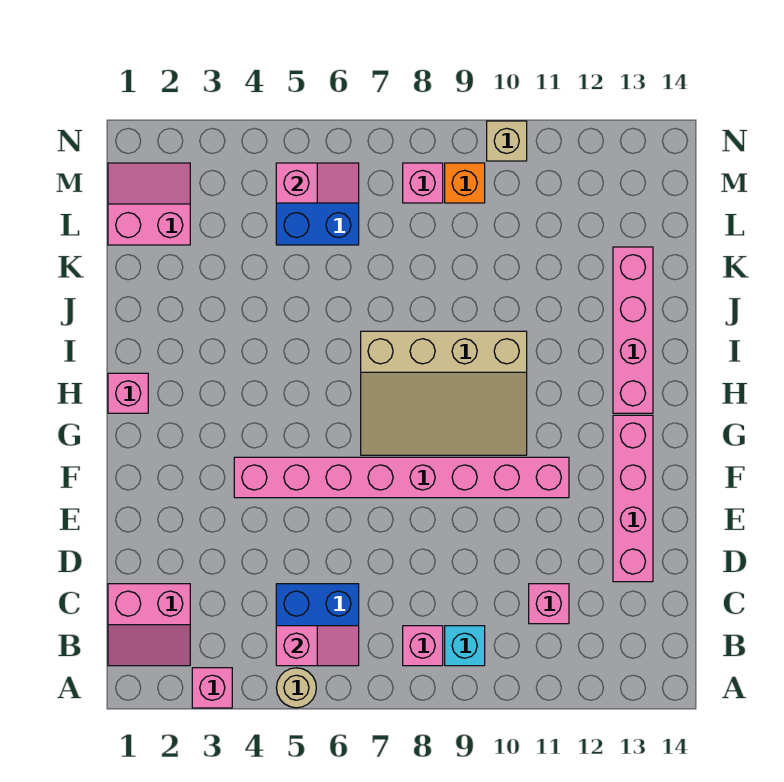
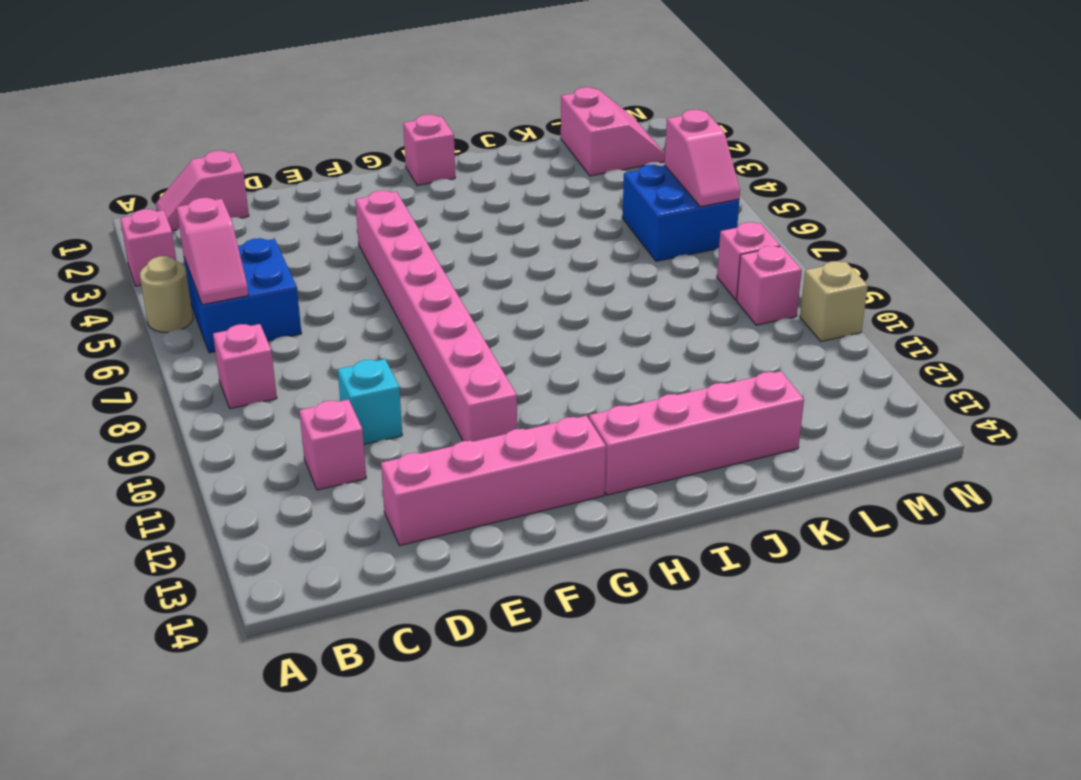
pink slope B1:C2 level 1 top C -> pink slope B1:C1 level 1 top C
cyan brick B9 level 1 -> cyan brick D10 level 1
tan slope G7:I10 level 1 top I -> none
orange brick M9 level 1 -> pink brick M9 level 1

